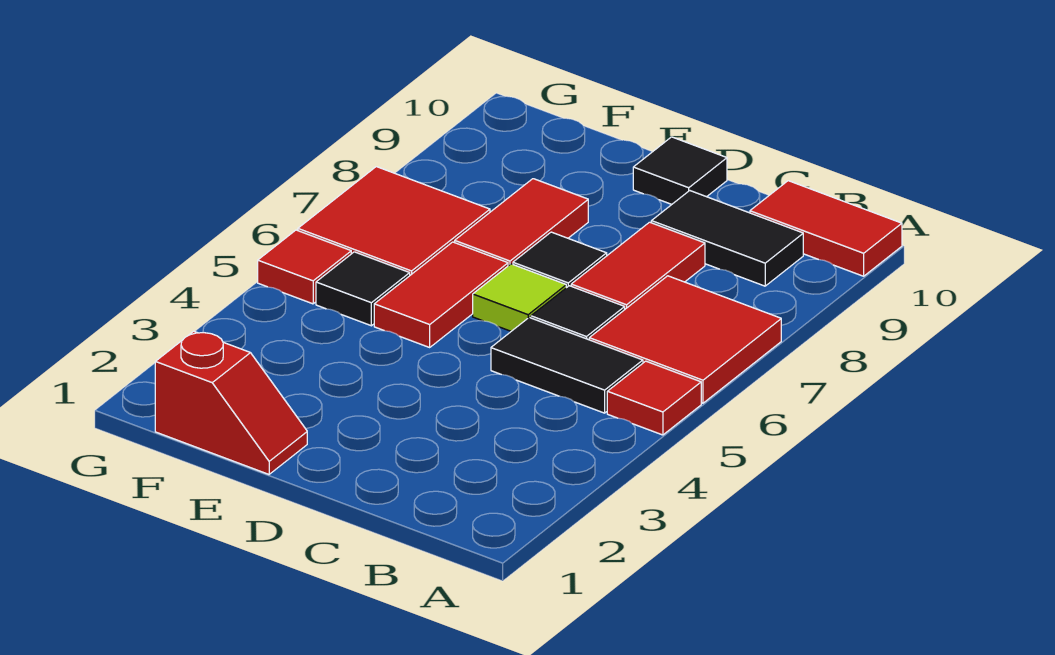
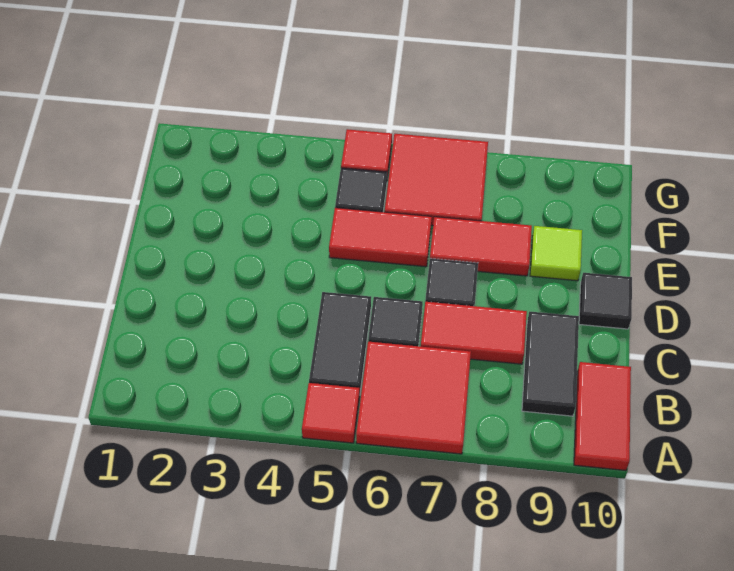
lime tile D6 level 1 -> lime tile E9 level 1
red slope E1:F1 level 1 top F -> none

